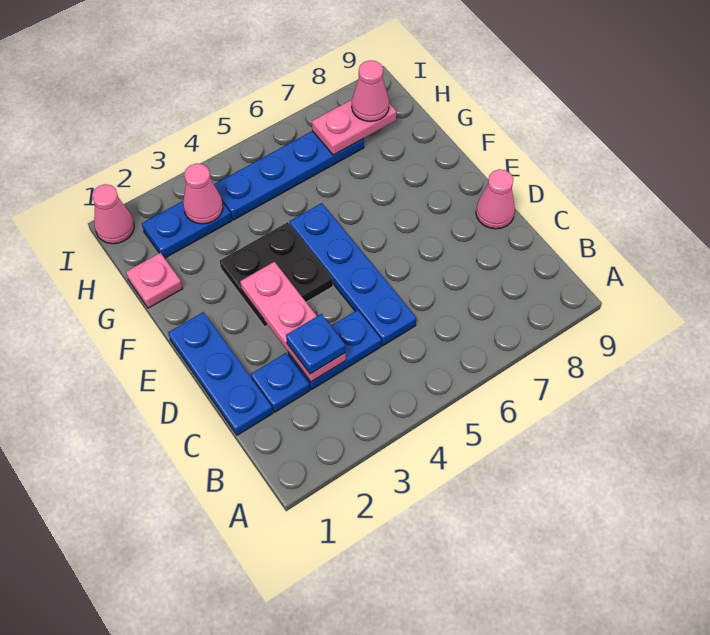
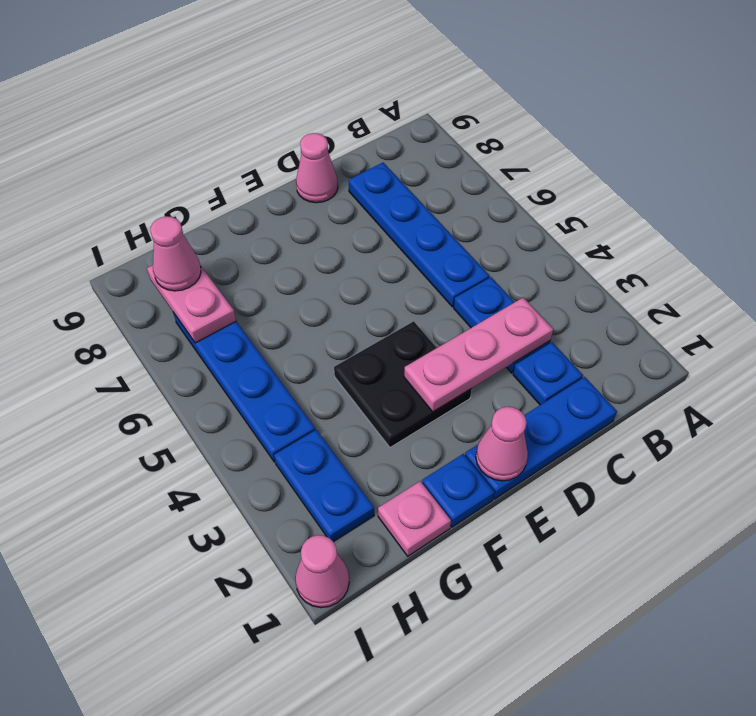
blue plate C3 level 3 -> blue plate F1 level 1
blue plate C5:F5 level 1 -> blue plate C5:C8 level 1
pink cone H3 level 2 -> pink cone E1 level 2

